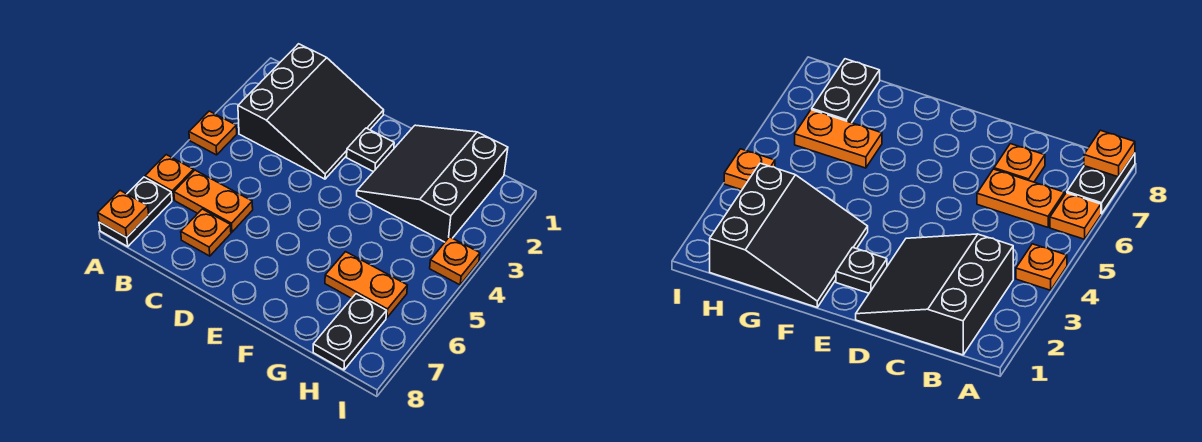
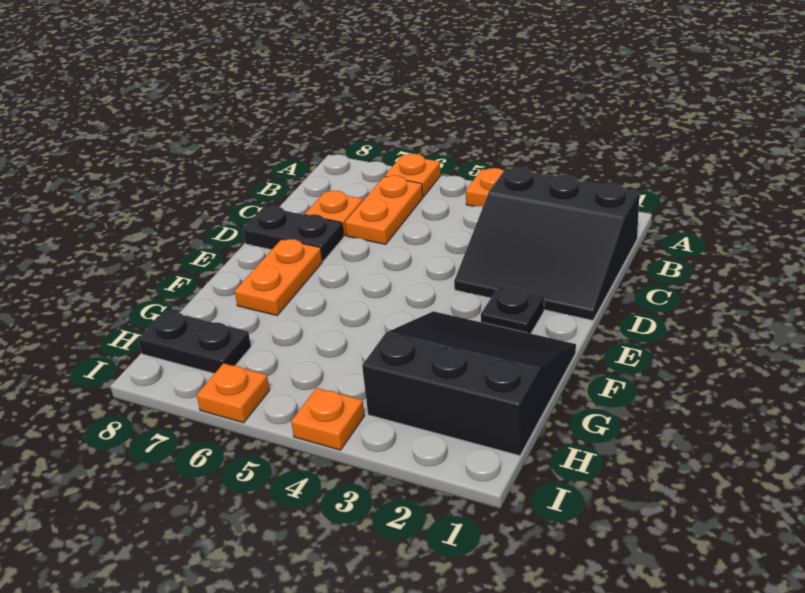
black plate A7:A8 level 1 -> black plate D7:D8 level 1
orange plate A8 level 2 -> orange plate I6 level 1
orange plate G6:H6 level 1 -> orange plate E7:F7 level 1

